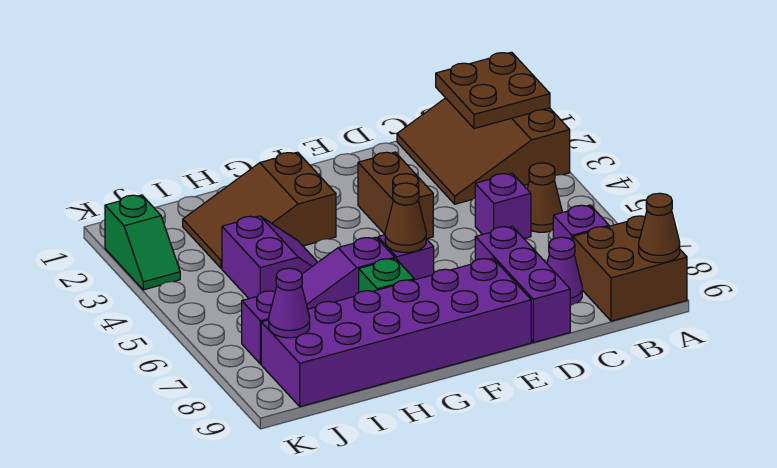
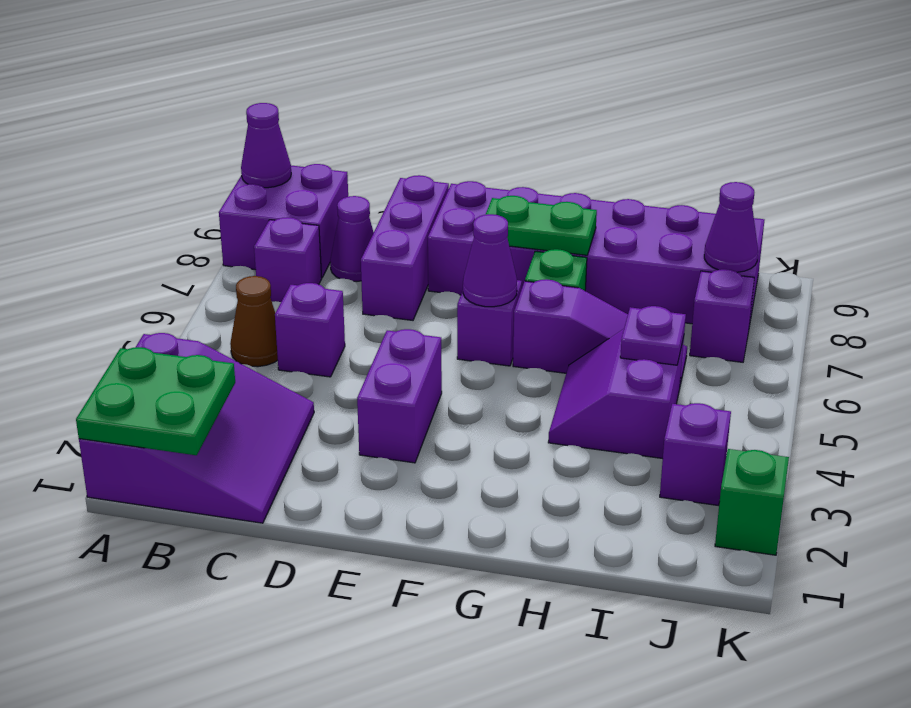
brown slope A1:C3 level 1 top A -> purple slope A1:C3 level 1 top A
brown plate A1:B2 level 2 -> green plate A1:B2 level 2
brown brick A8:B9 level 1 -> purple brick A8:B9 level 1
brown cone A9 level 2 -> purple cone A9 level 2
brown brick E3:E4 level 1 -> purple brick E3:E4 level 1
brown cone F6 level 2 -> purple cone F6 level 2
none -> green plate F8:G8 level 2
brown slope G2:I3 level 1 top G -> none
none -> purple plate I5 level 2
none -> purple brick J3 level 1

